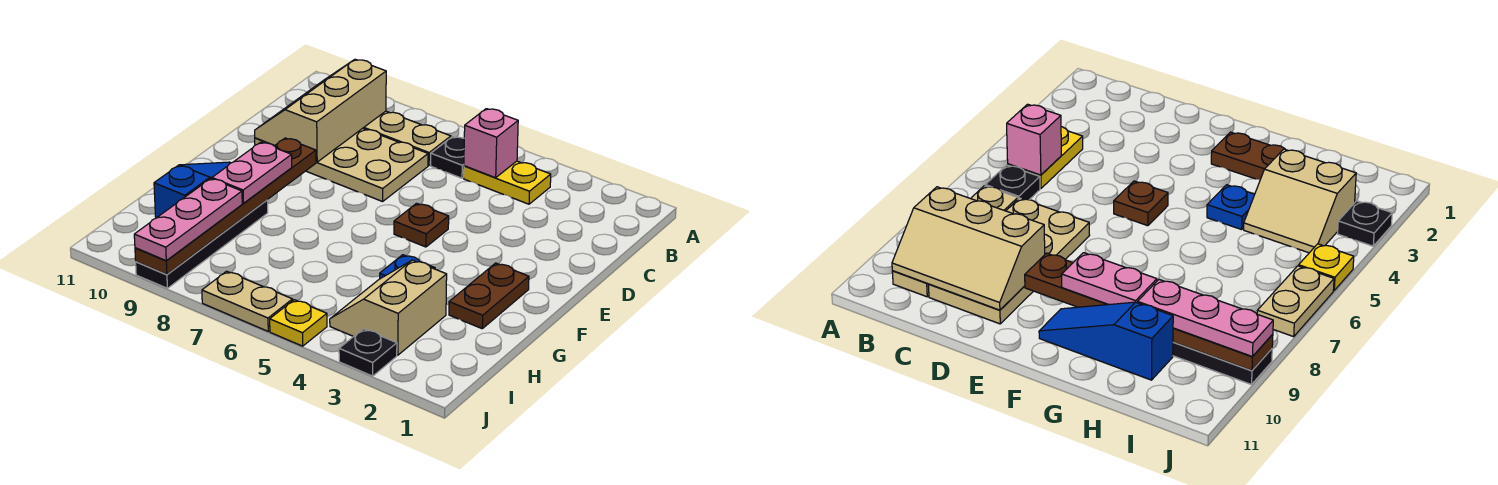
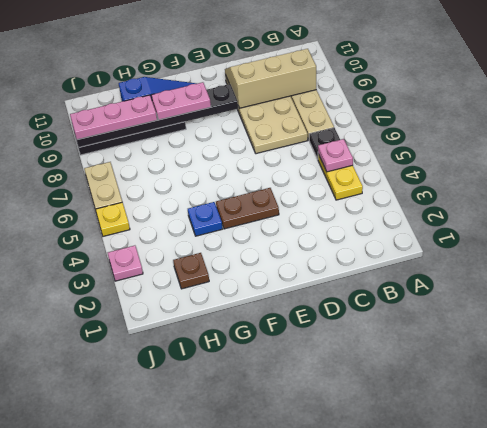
pink brick B5 level 2 -> pink plate B5 level 2
brown plate E5 level 1 -> brown plate H2 level 1
brown plate E9:J9 level 2 -> black plate E9:J9 level 2
brown plate F2:G2 level 1 -> brown plate E4:F4 level 1
tan slope H3:I4 level 1 top 3 -> none
black plate J3 level 1 -> pink plate J3 level 1

